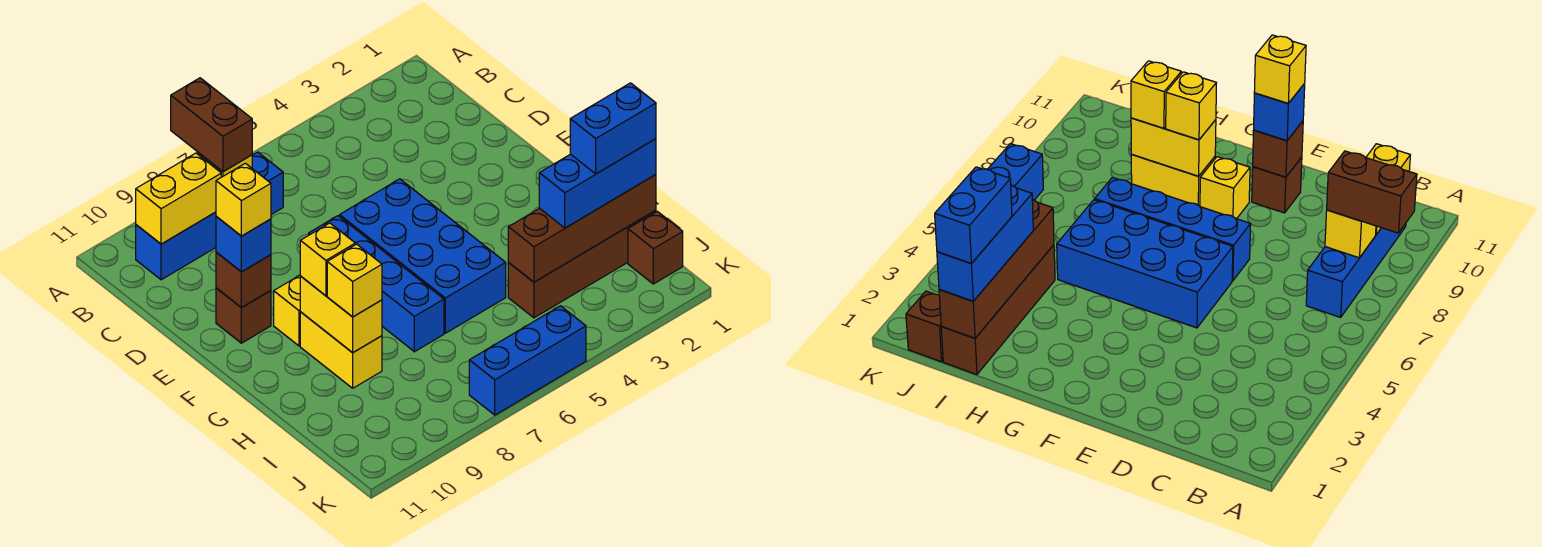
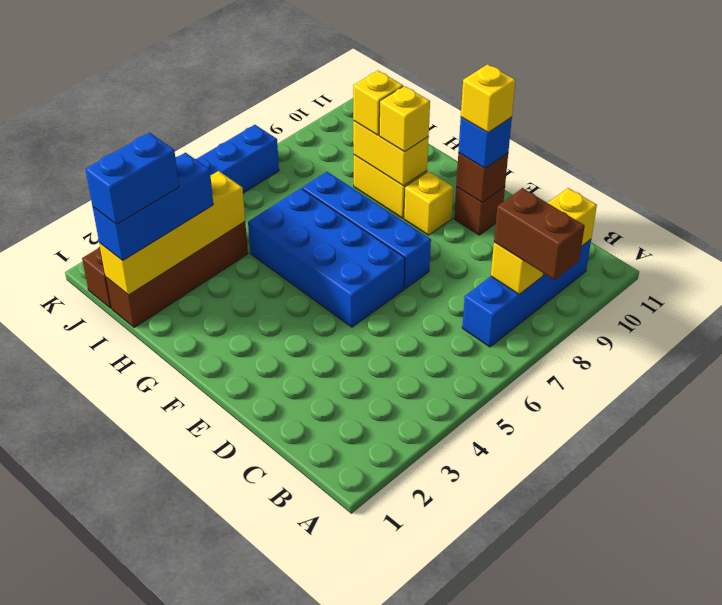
brown brick I1:I4 level 2 -> yellow brick I1:I4 level 2

